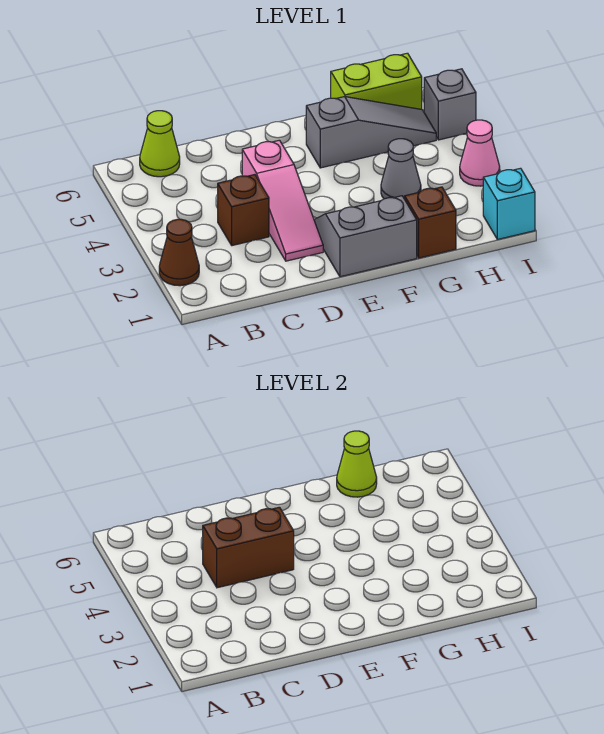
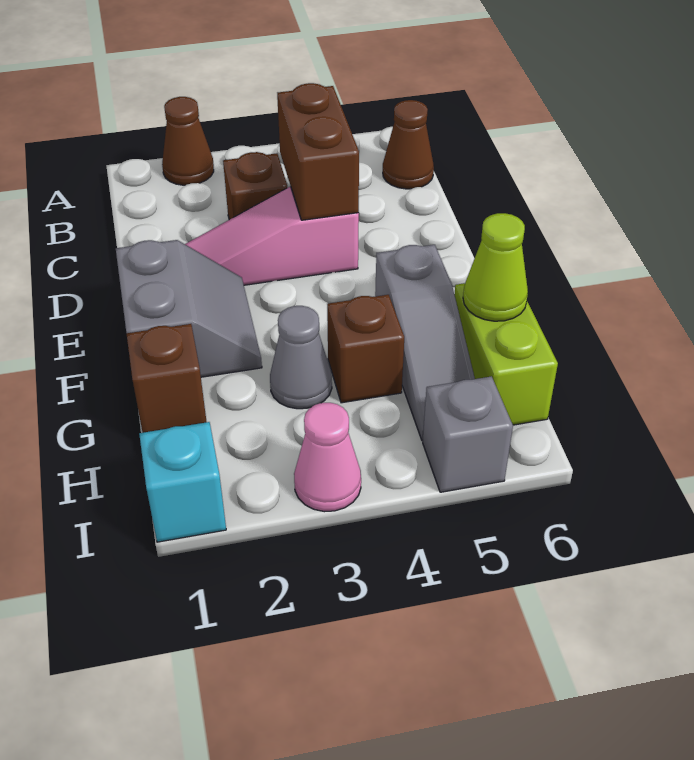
lime cone B6 level 1 -> brown cone B6 level 1
none -> brown brick G4 level 1

